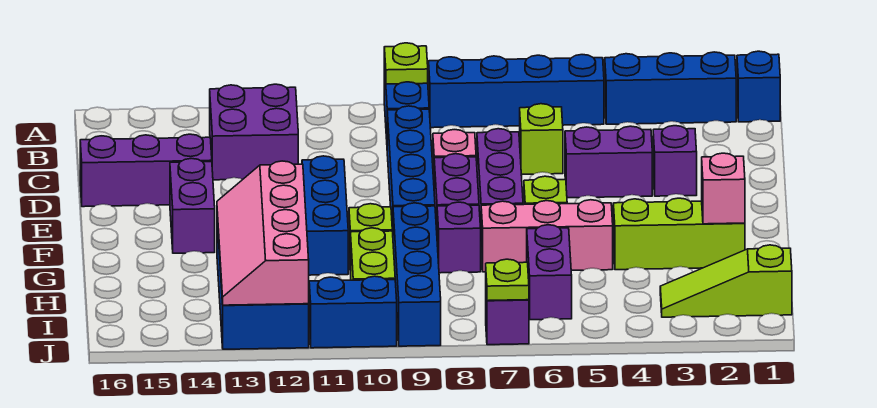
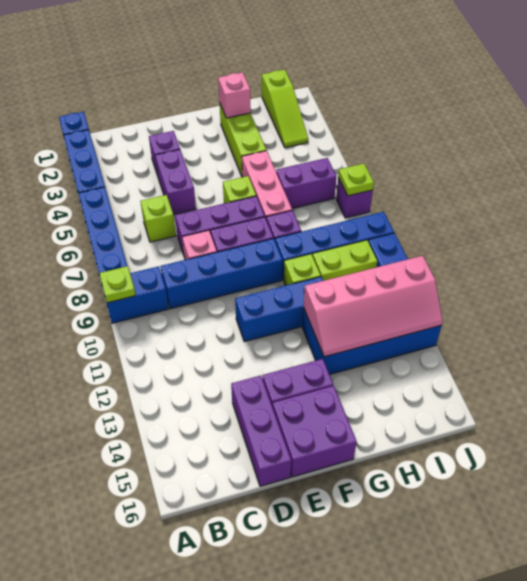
purple brick B12:C13 level 1 -> purple brick E15:F16 level 1

